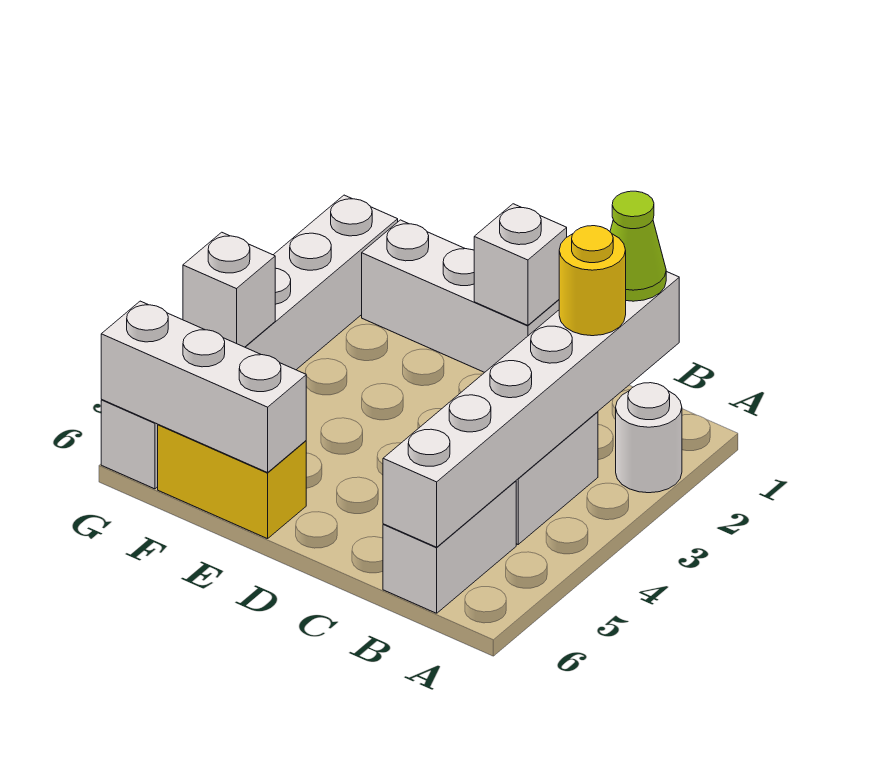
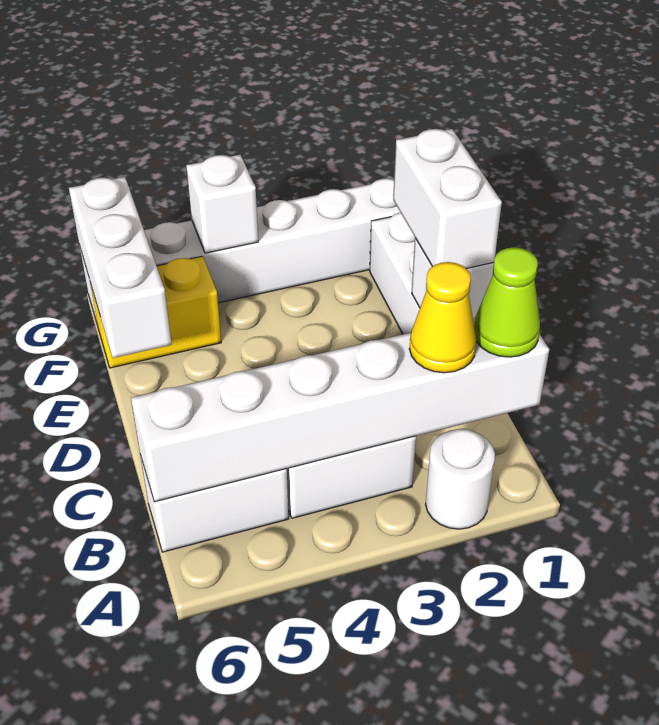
yellow round brick B2 level 3 -> yellow cone B2 level 3
none -> white brick D1:E1 level 3
yellow brick E6:F6 level 1 -> yellow brick F5:F6 level 1

